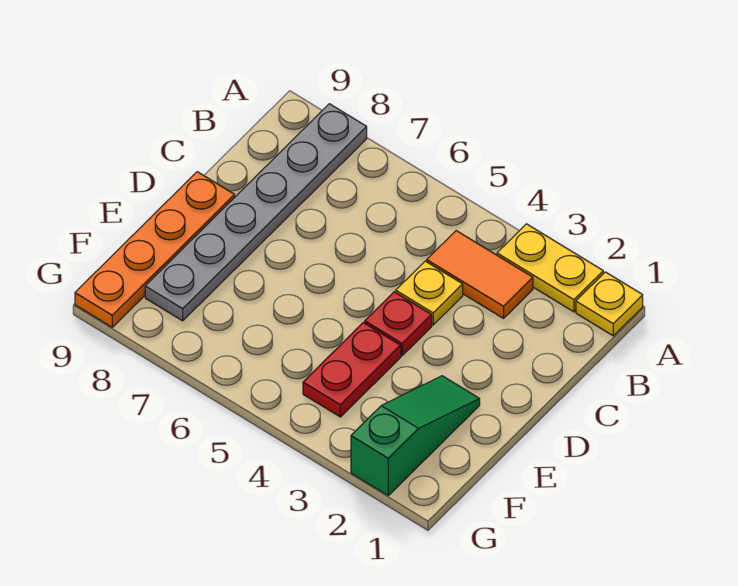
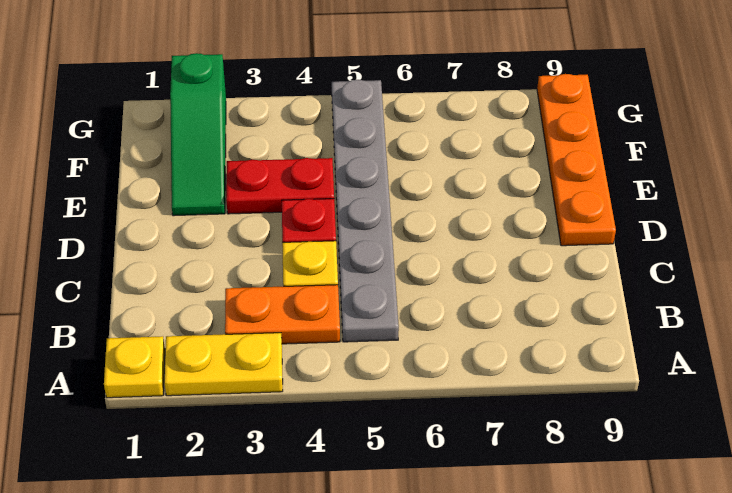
grey plate A8:F8 level 1 -> grey plate B5:G5 level 1
orange tile B3:B4 level 1 -> orange plate B3:B4 level 1
red plate E4:F4 level 1 -> red plate E3:E4 level 1

